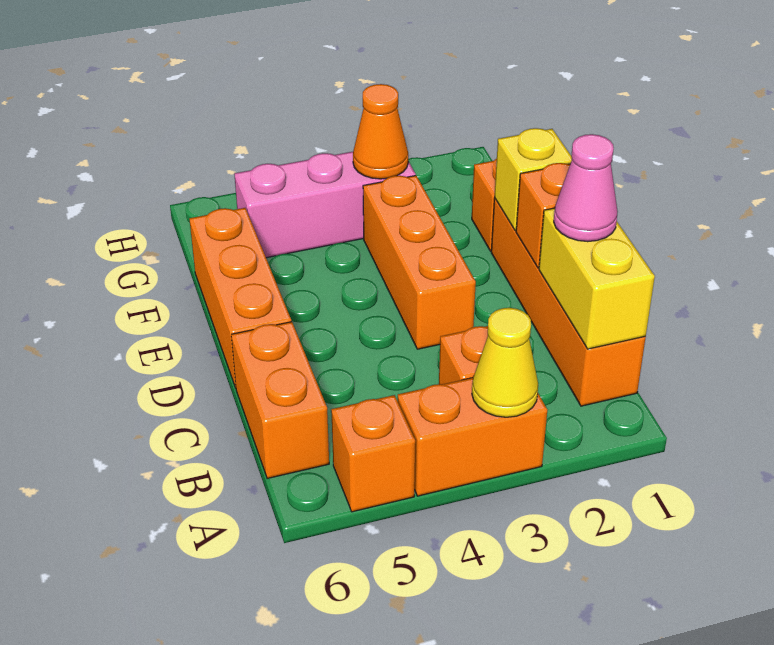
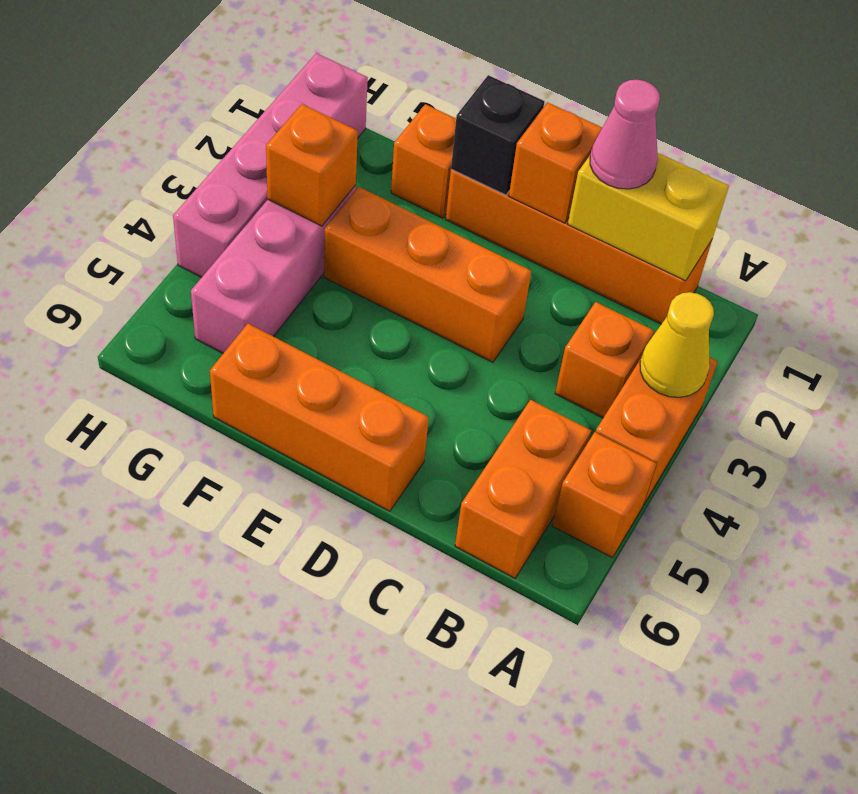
orange brick B6:C6 level 1 -> orange brick B5:B6 level 1
yellow brick E1 level 2 -> black brick E1 level 2
orange cone G3 level 2 -> orange brick G3 level 2
none -> pink brick H1:H4 level 1

